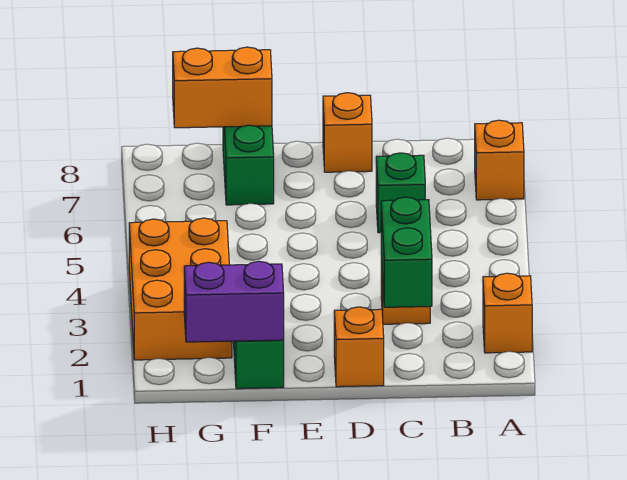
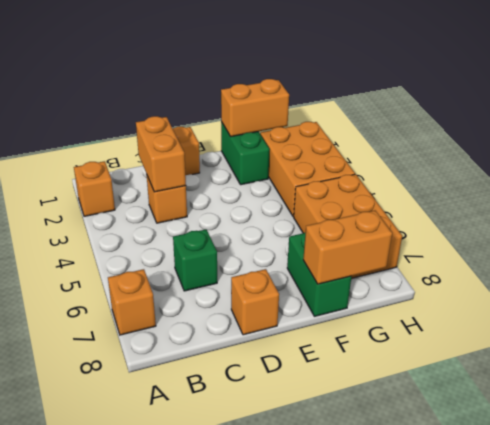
green brick C2:C3 level 2 -> orange brick C2:C3 level 2
purple brick F1:G1 level 2 -> orange brick F1:G1 level 2
none -> orange brick G5:H7 level 1

